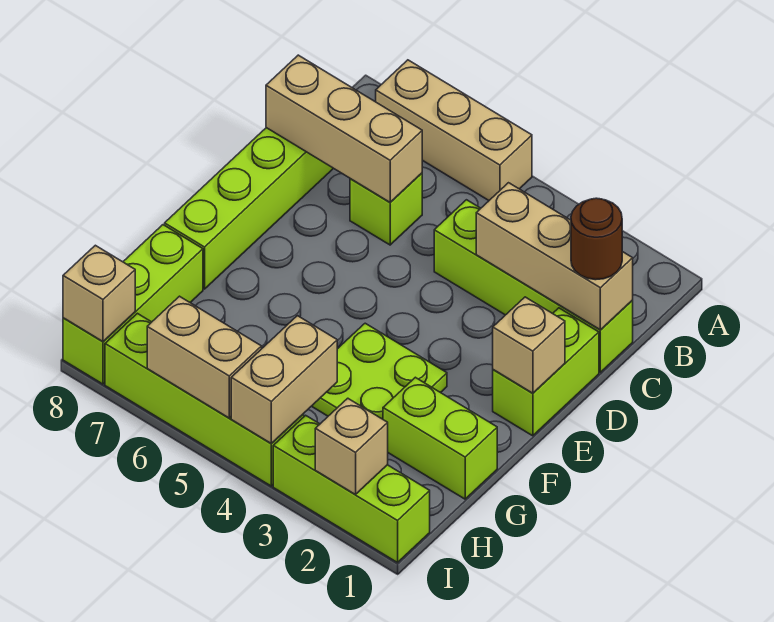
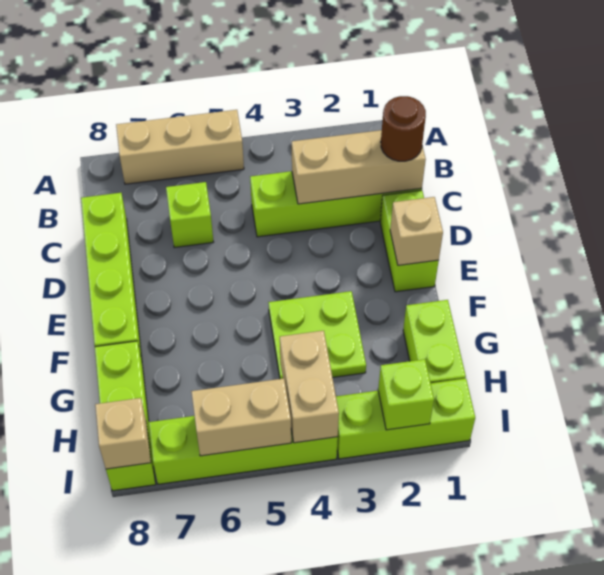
tan brick C6:C8 level 2 -> none
lime brick G1:G2 level 1 -> lime brick G1:H1 level 1
tan brick I2 level 2 -> lime brick I2 level 2

